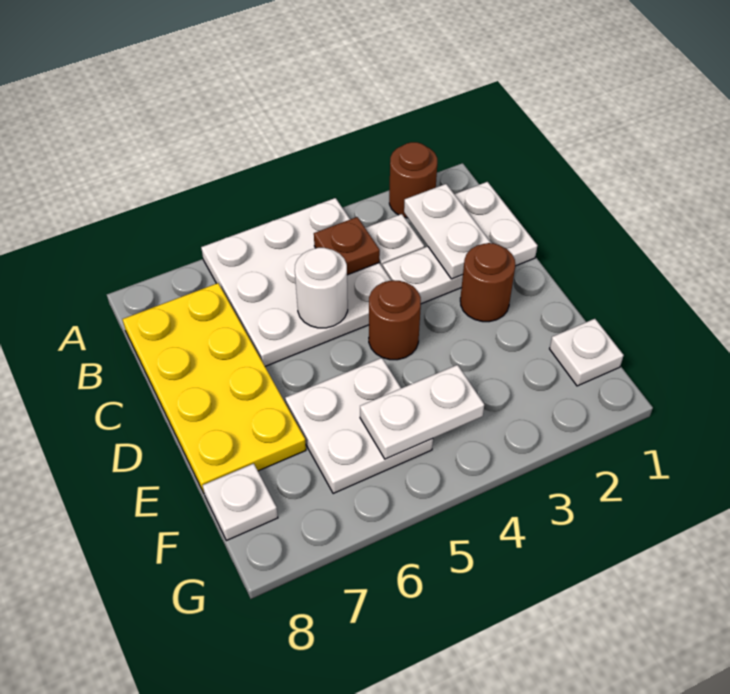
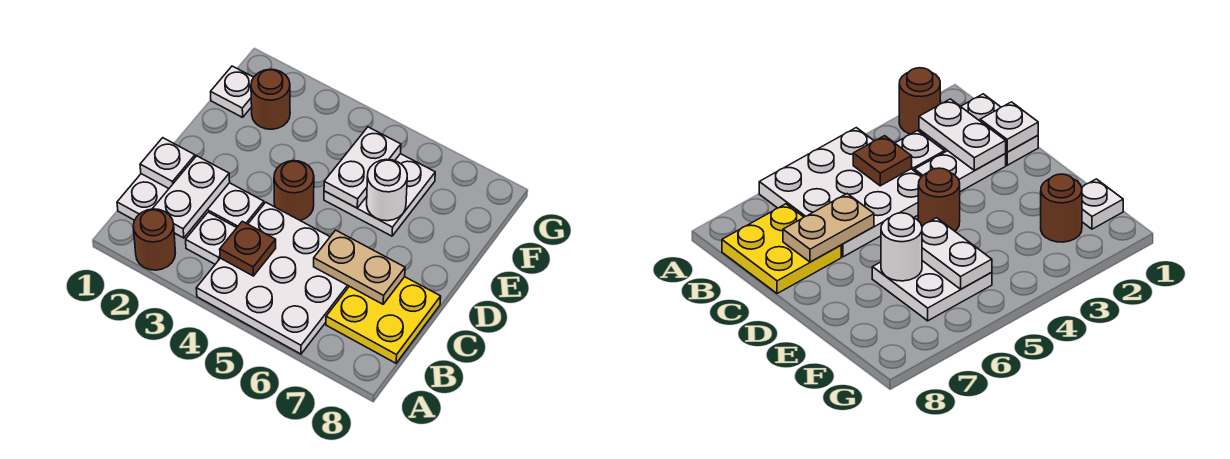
yellow plate B7:E8 level 1 -> yellow plate B7:C8 level 1
white round brick C5 level 2 -> white round brick E6 level 2
none -> tan plate C6:C7 level 2
brown round brick D2 level 1 -> brown round brick F2 level 1
white plate F4:F5 level 2 -> white plate E5:F5 level 2
white plate F8 level 1 -> white plate C1 level 2

